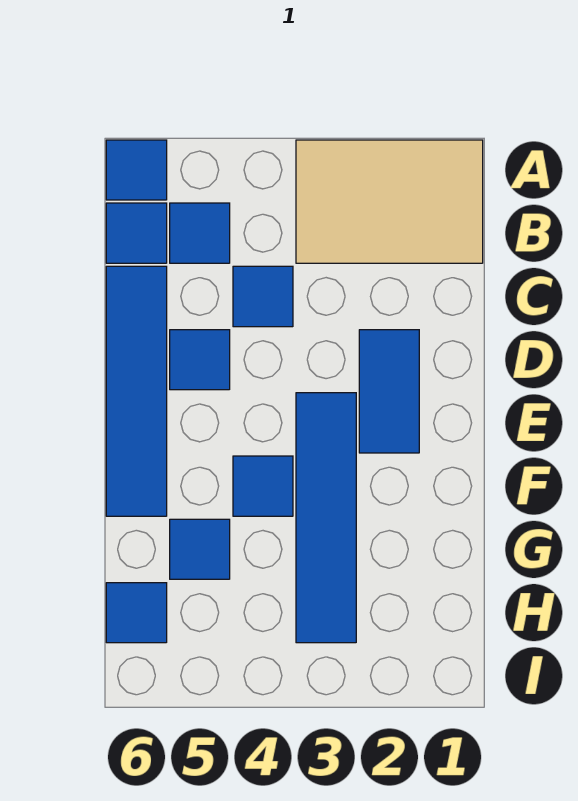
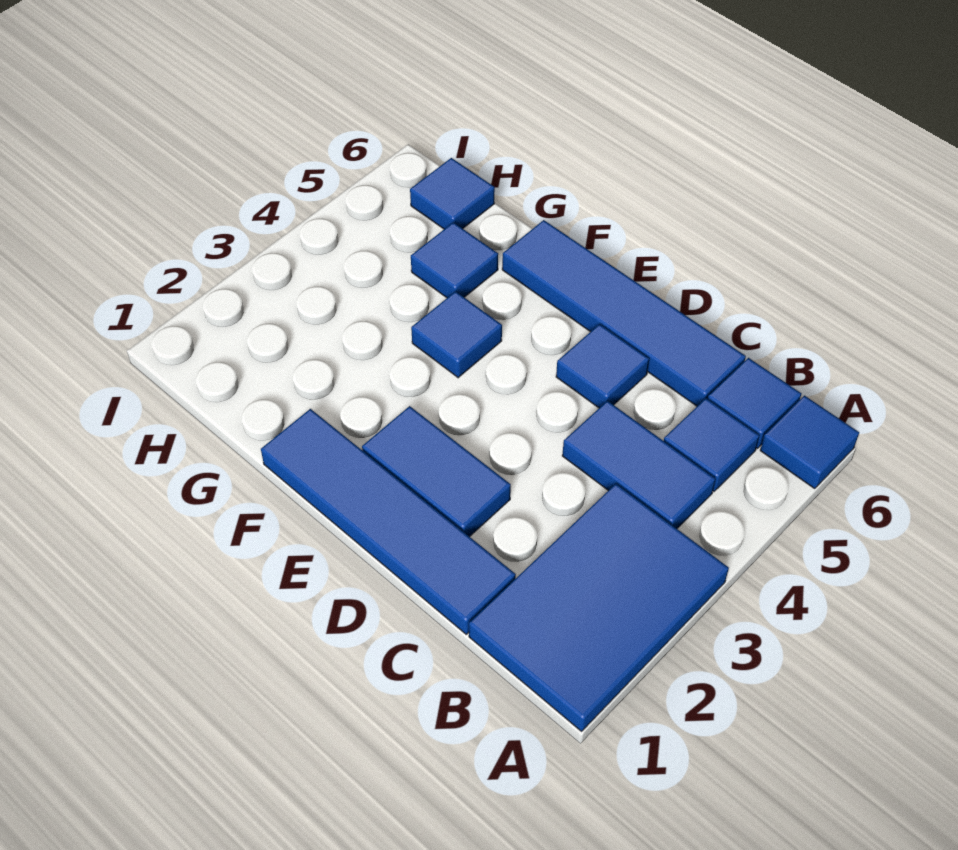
tan tile A1:B3 level 1 -> blue tile A1:B3 level 1
blue tile C4 level 1 -> blue tile B4:C4 level 1
blue tile E3:H3 level 1 -> blue tile C1:F1 level 1

